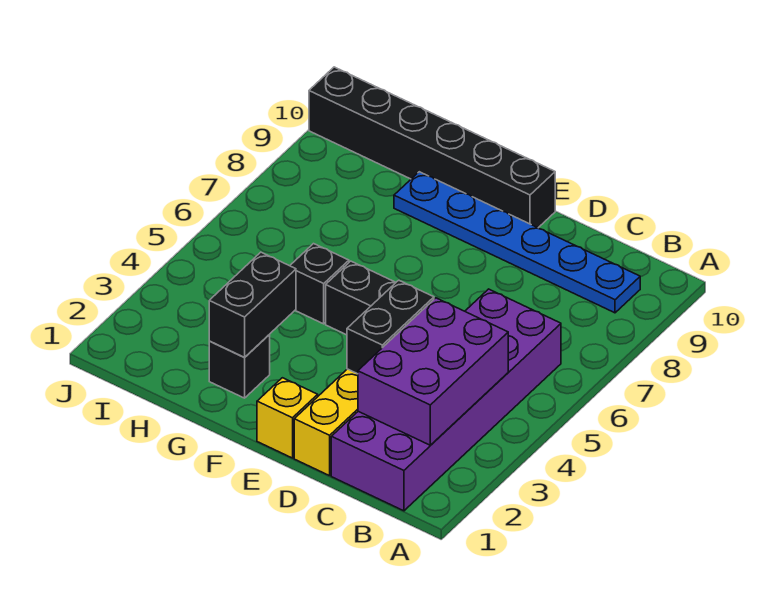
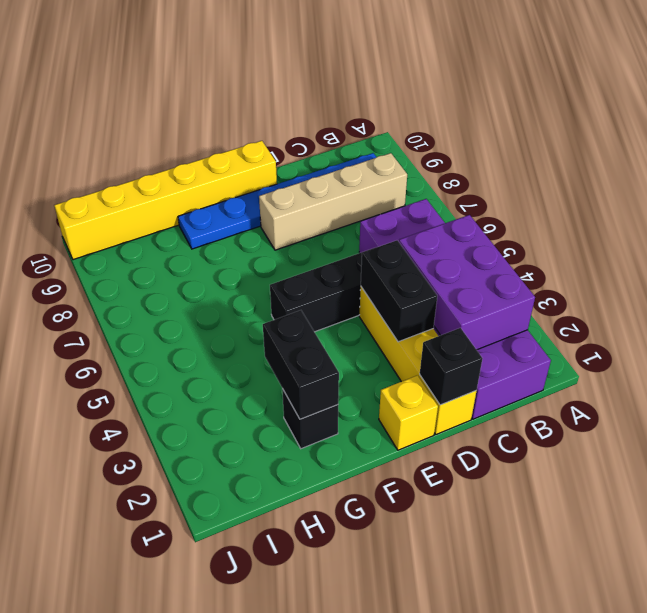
none -> tan brick B8:E8 level 1
black brick E10:J10 level 1 -> yellow brick E10:J10 level 1
black brick G5 level 1 -> black brick D1 level 2

